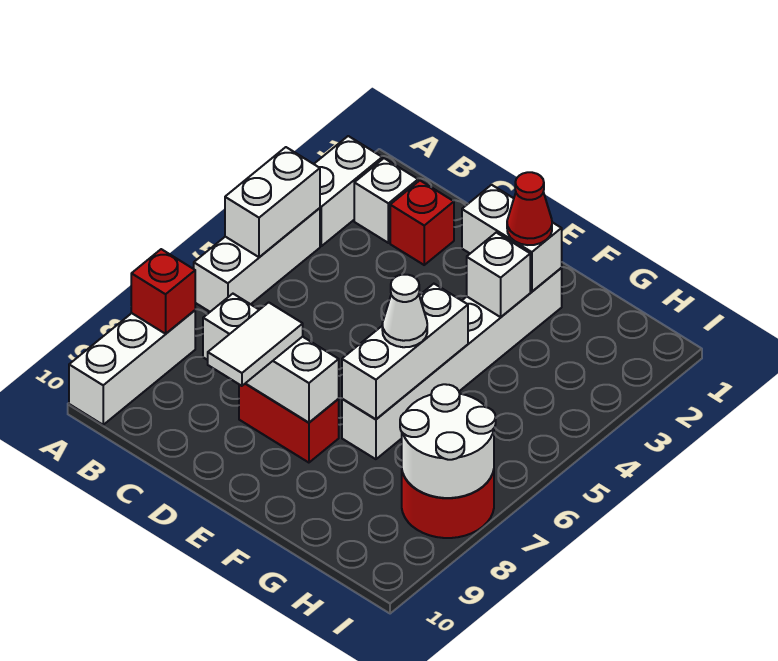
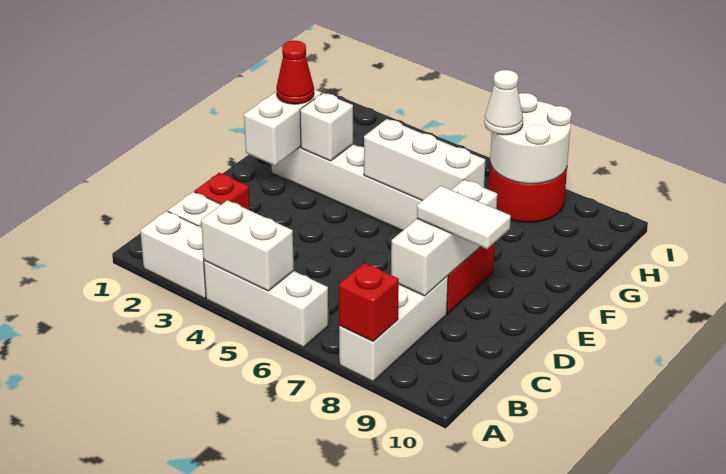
white brick A8:A10 level 1 -> white brick A8:C8 level 1
white cone F6 level 3 -> white cone H7 level 3

